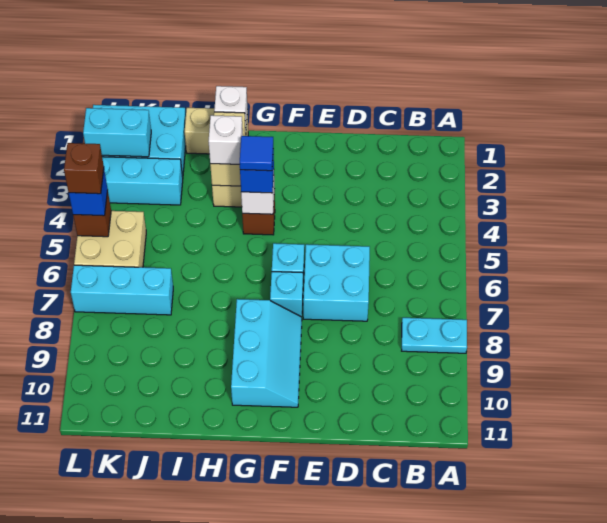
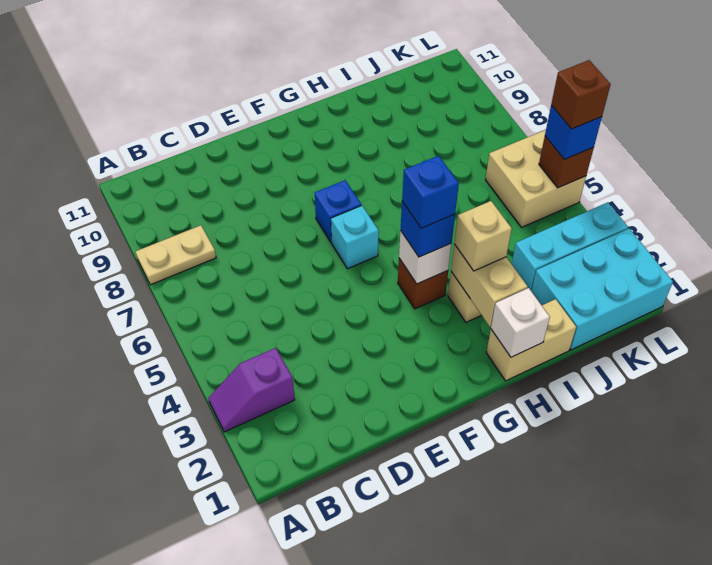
none -> purple slope A3:B3 level 1 top B
cyan plate A8:B8 level 1 -> tan plate A8:B8 level 1
cyan brick D6:E7 level 1 -> none
cyan brick F7 level 1 -> blue brick F7 level 1
cyan slope F8:G10 level 1 top G -> none
blue tile G4 level 4 -> blue brick G4 level 4
white brick H3 level 3 -> tan brick H3 level 3
cyan brick J7:L7 level 1 -> none
cyan brick K2:L2 level 2 -> none

